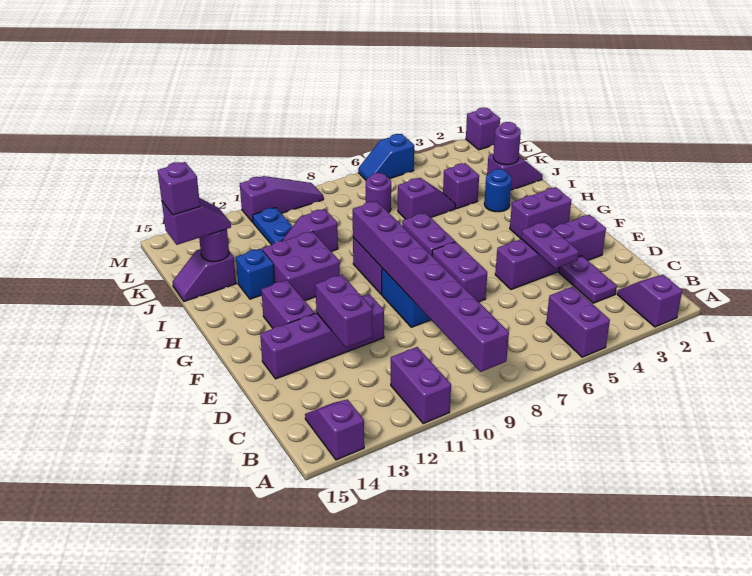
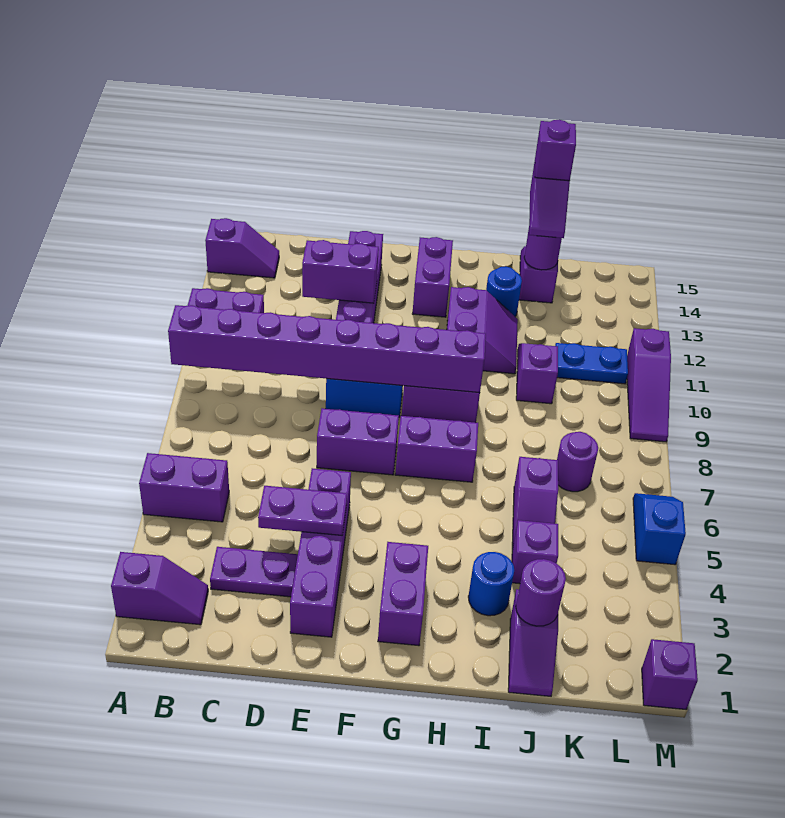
purple brick F13:G13 level 1 -> purple brick G13:G14 level 1
purple brick H11:I12 level 1 -> purple slope H11:I12 level 1 top H
blue brick I13 level 1 -> blue round brick I13 level 1

